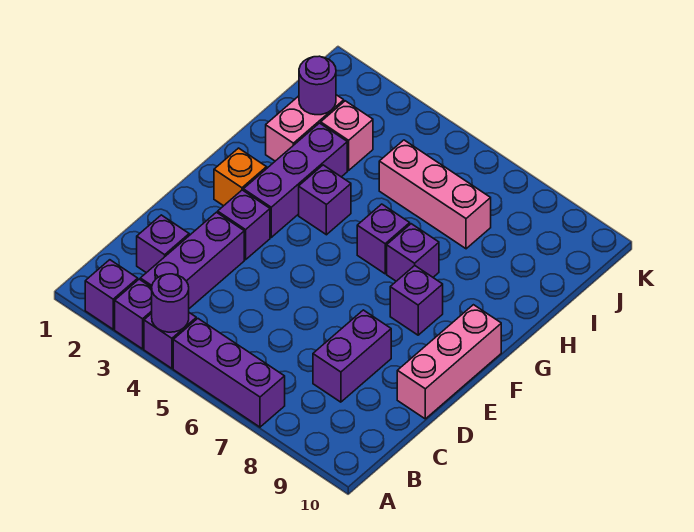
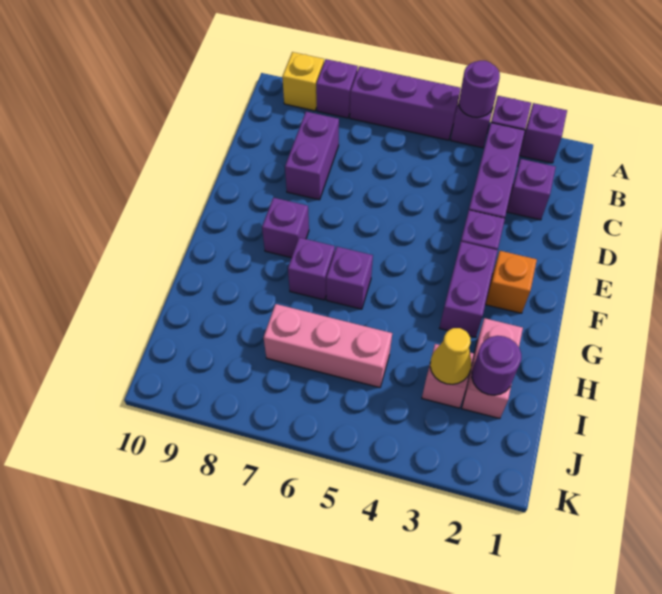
none -> yellow brick A9 level 1
pink brick D10:F10 level 1 -> none
purple brick F3:H3 level 1 -> purple brick F3:G3 level 1
purple brick G4 level 1 -> purple brick A8 level 1
none -> yellow cone I3 level 2

